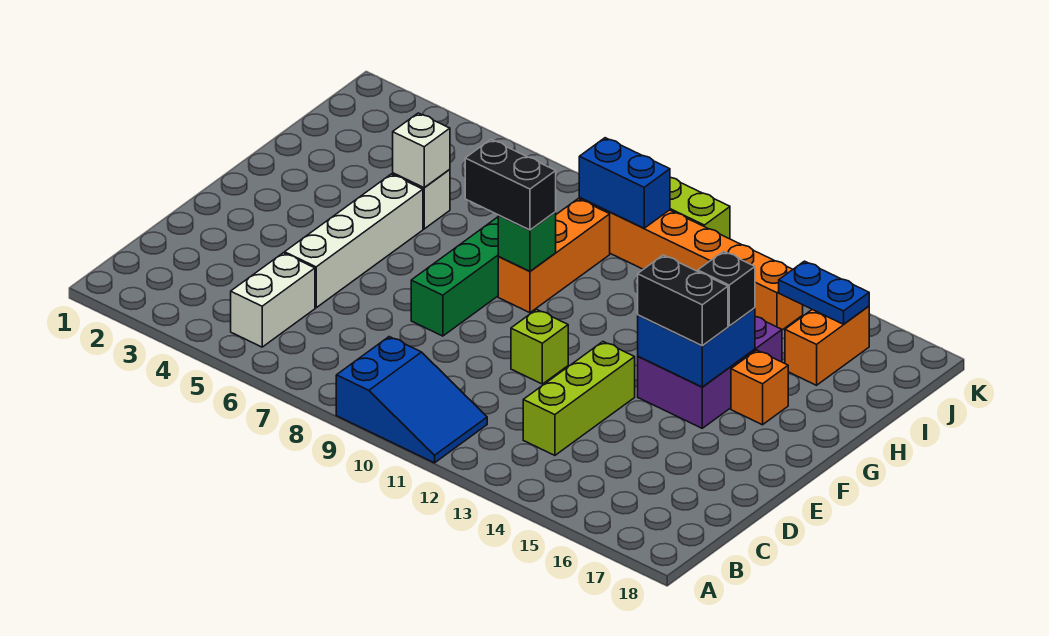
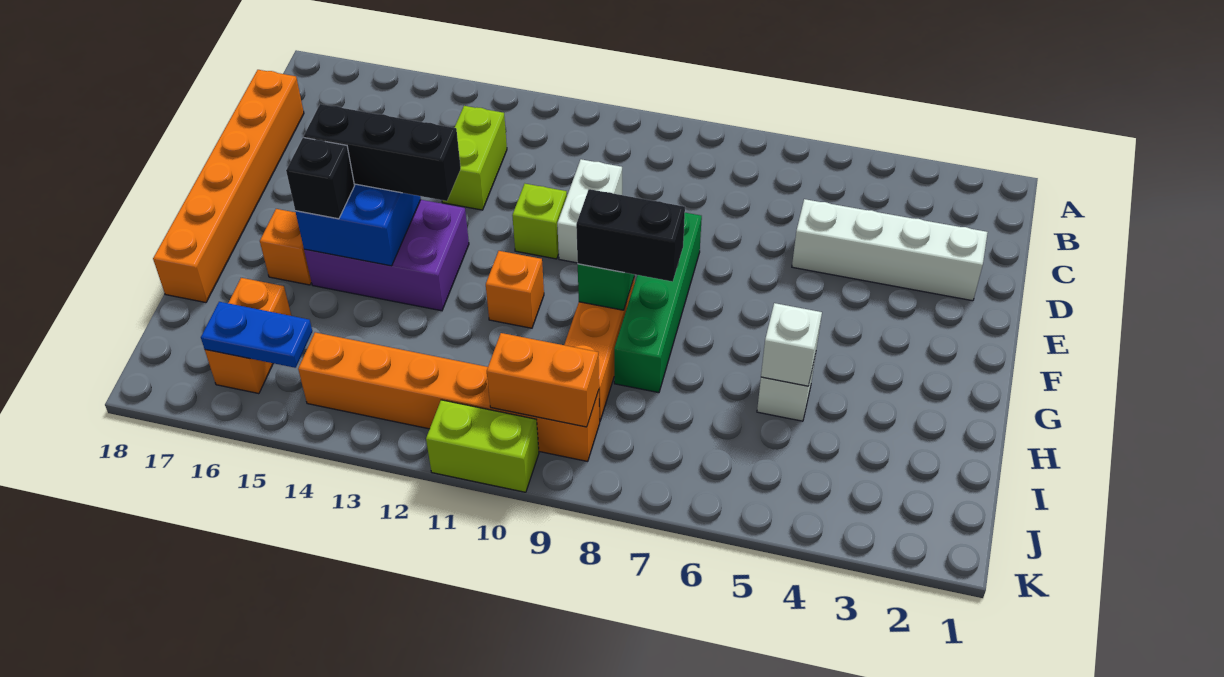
blue slope A9:B11 level 1 top 9 -> none
white brick B5:C5 level 1 -> white brick D10:E10 level 1
lime brick C13:E13 level 1 -> lime brick C13:D13 level 1
none -> orange brick C18:H18 level 1
white brick D5:G5 level 1 -> white brick D2:D5 level 1
purple brick F14:H15 level 1 -> purple brick F13:G15 level 1
black brick F14:F15 level 3 -> black brick F13:F15 level 3
none -> orange brick G11 level 1
blue brick J9:J10 level 2 -> orange brick J9:J10 level 2

